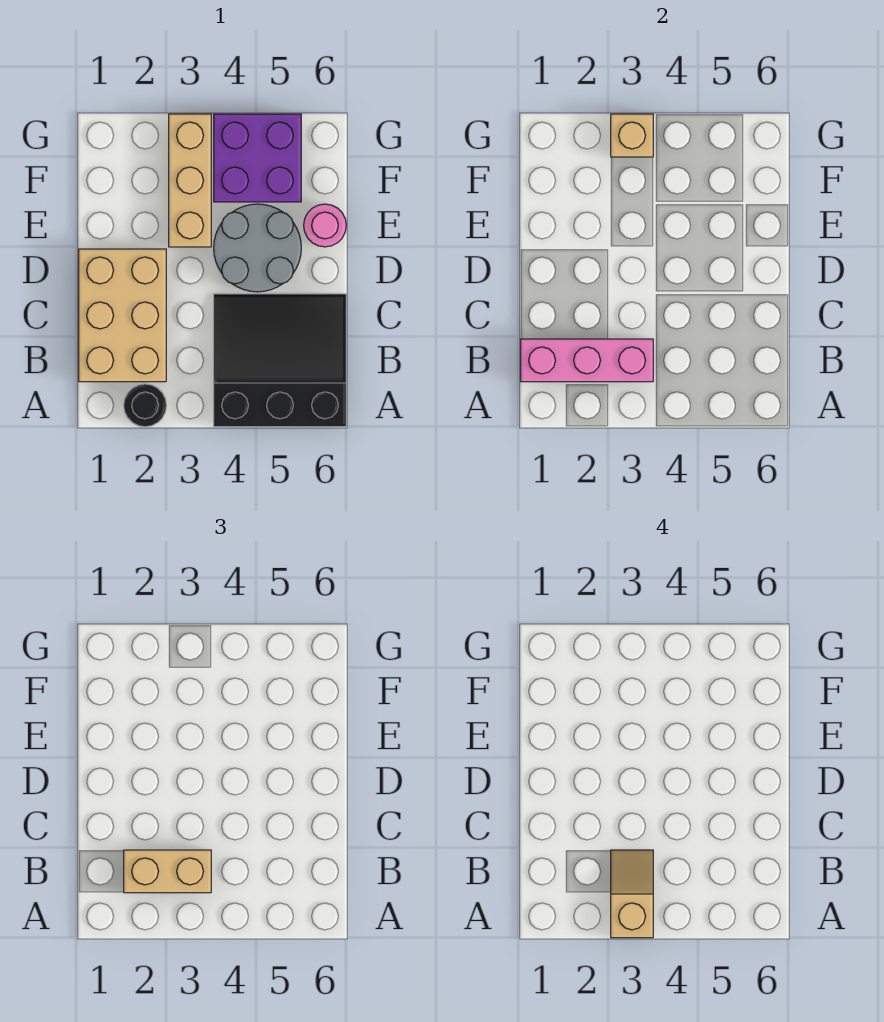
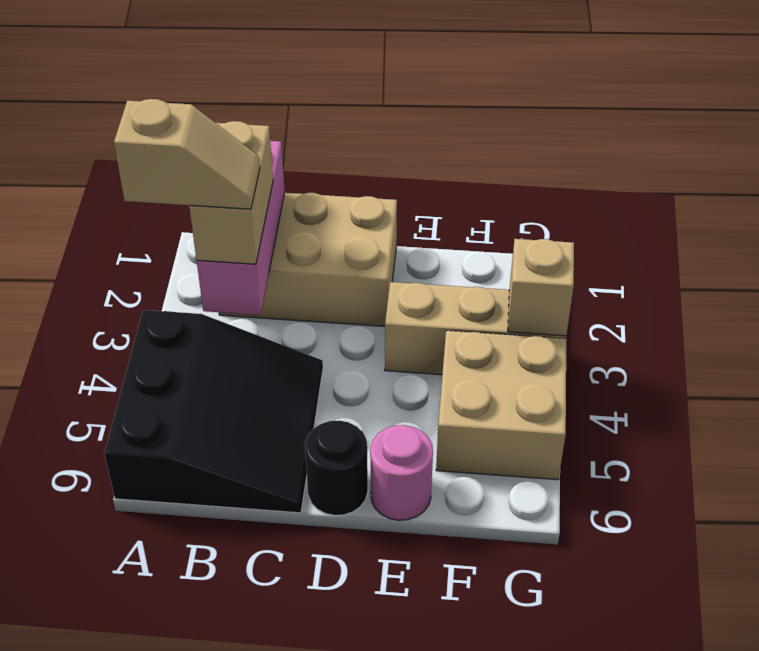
black round brick A2 level 1 -> black round brick D6 level 1
grey round brick D4:E5 level 1 -> none
purple brick F4:G5 level 1 -> tan brick F4:G5 level 1

